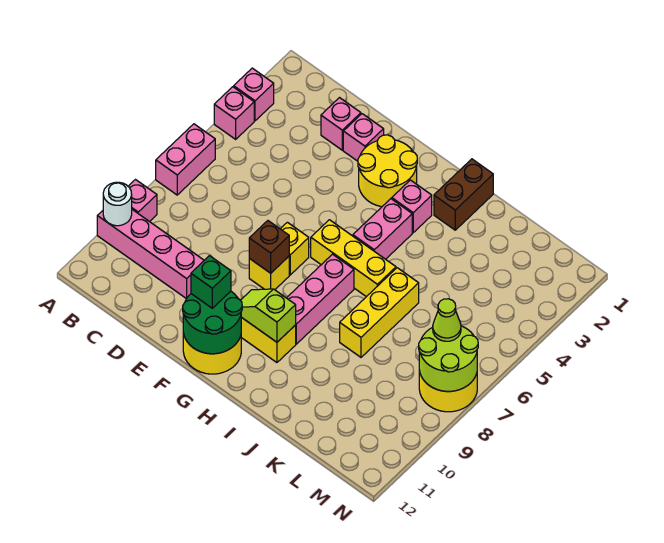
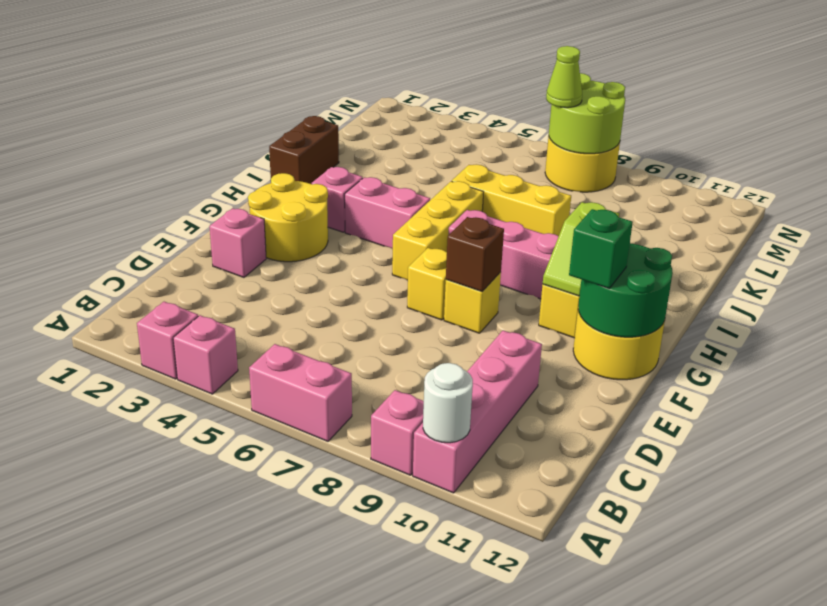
pink brick D2 level 1 -> none
brown brick I1:I2 level 1 -> brown brick I1:J1 level 1

